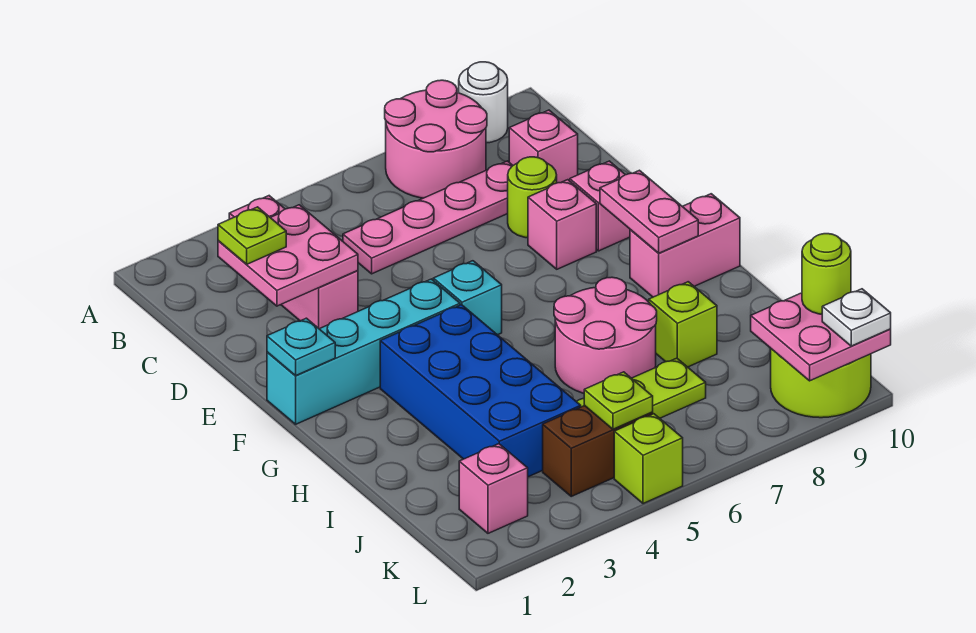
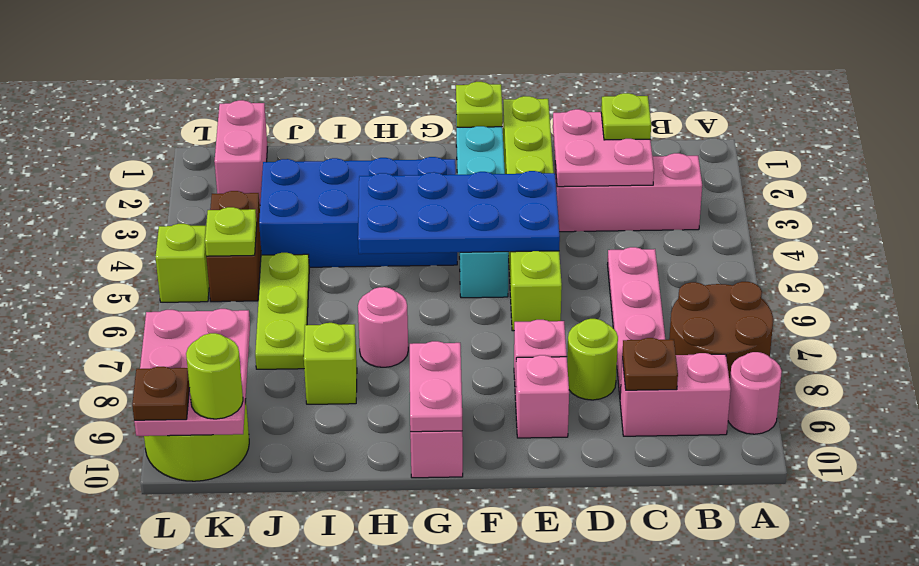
pink round brick A7:B8 level 1 -> brown round brick A7:B8 level 1
white round brick A9 level 1 -> pink round brick A9 level 1
pink brick C9 level 1 -> pink brick B9:C9 level 1
none -> brown plate C9 level 2
none -> lime brick E1:E6 level 1
none -> blue plate E4:H5 level 2
cyan plate F1 level 2 -> lime plate F1 level 2
pink plate F9:G9 level 2 -> pink plate G9:G10 level 2
pink round brick H6:I7 level 1 -> pink round brick H7 level 1
pink brick K2 level 1 -> pink brick K1:K2 level 1
pink plate K9:L10 level 2 -> pink plate K8:L10 level 2
white plate L10 level 3 -> brown plate L10 level 3

